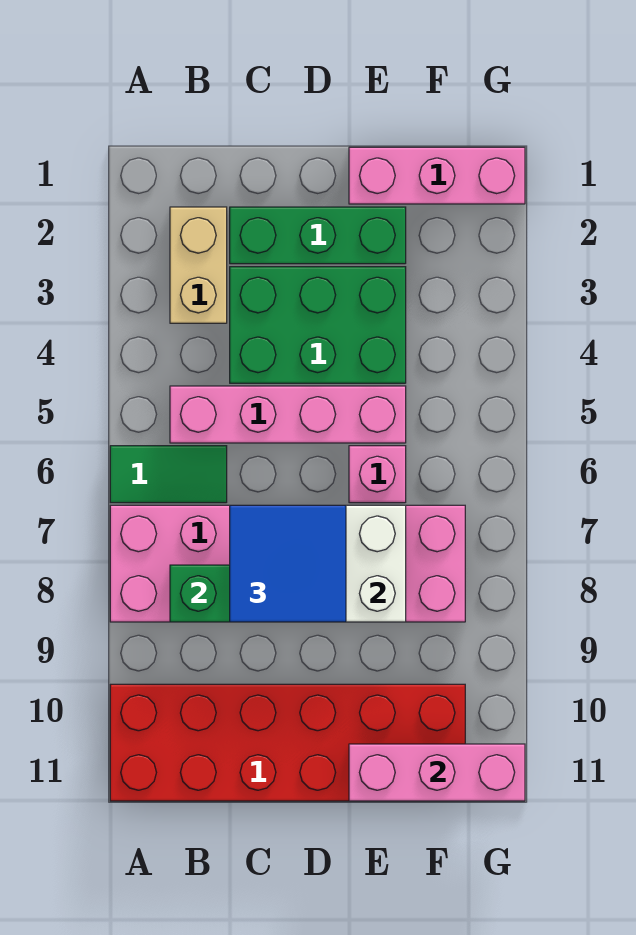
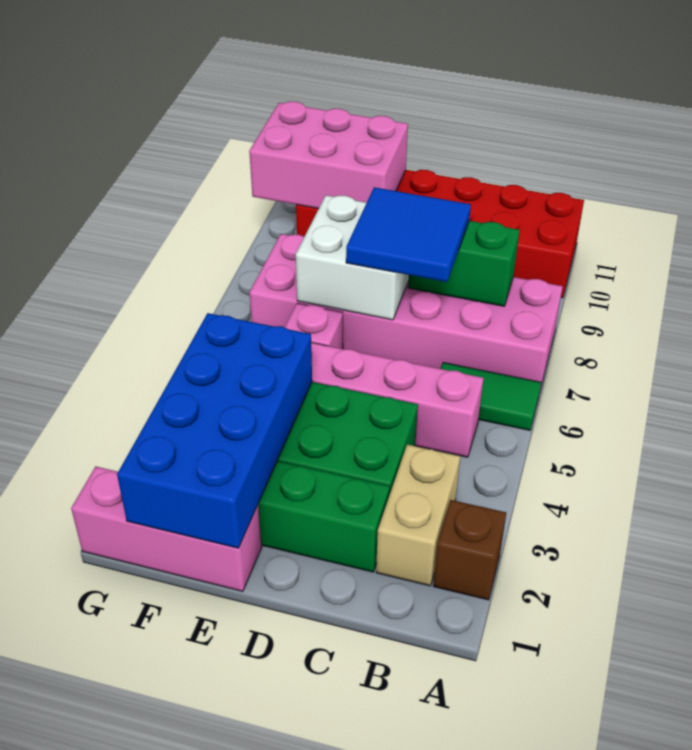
none -> brown brick A2 level 1
none -> blue brick E1:F4 level 2
pink brick E11:G11 level 2 -> pink brick E10:G11 level 2

